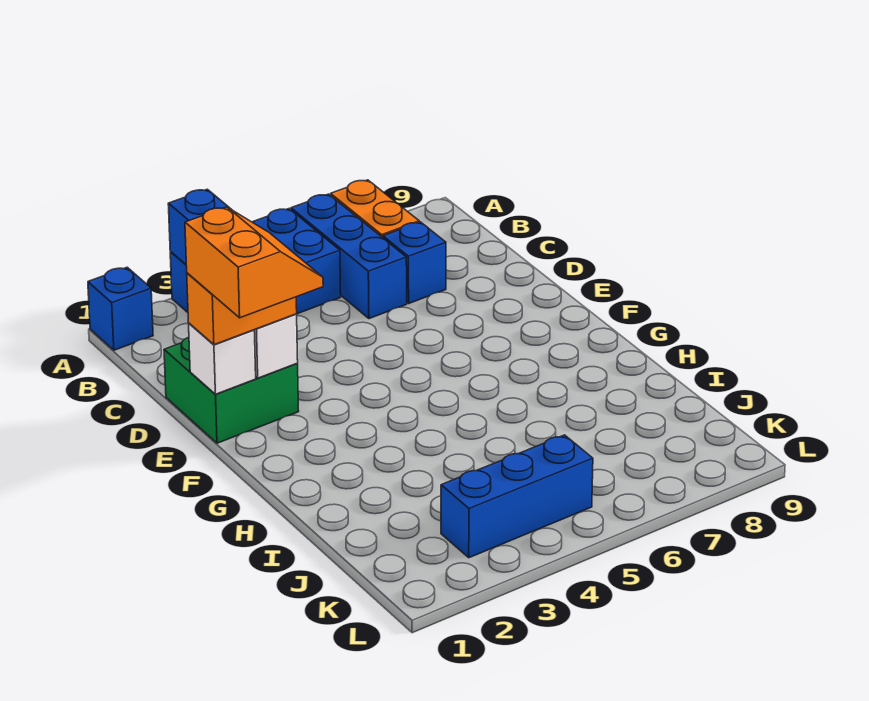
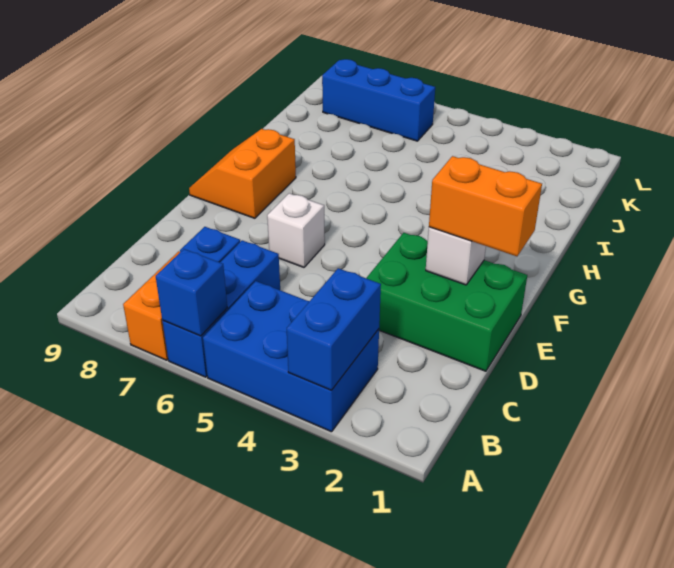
blue brick A1 level 1 -> blue brick A6 level 2
green brick D1:E2 level 1 -> green brick D1:E3 level 1
white brick E1 level 2 -> white brick E6 level 1
orange slope E1:F2 level 4 top 1 -> orange slope F8:G9 level 1 top 8
blue brick K3:K5 level 1 -> blue brick K6:K8 level 1

